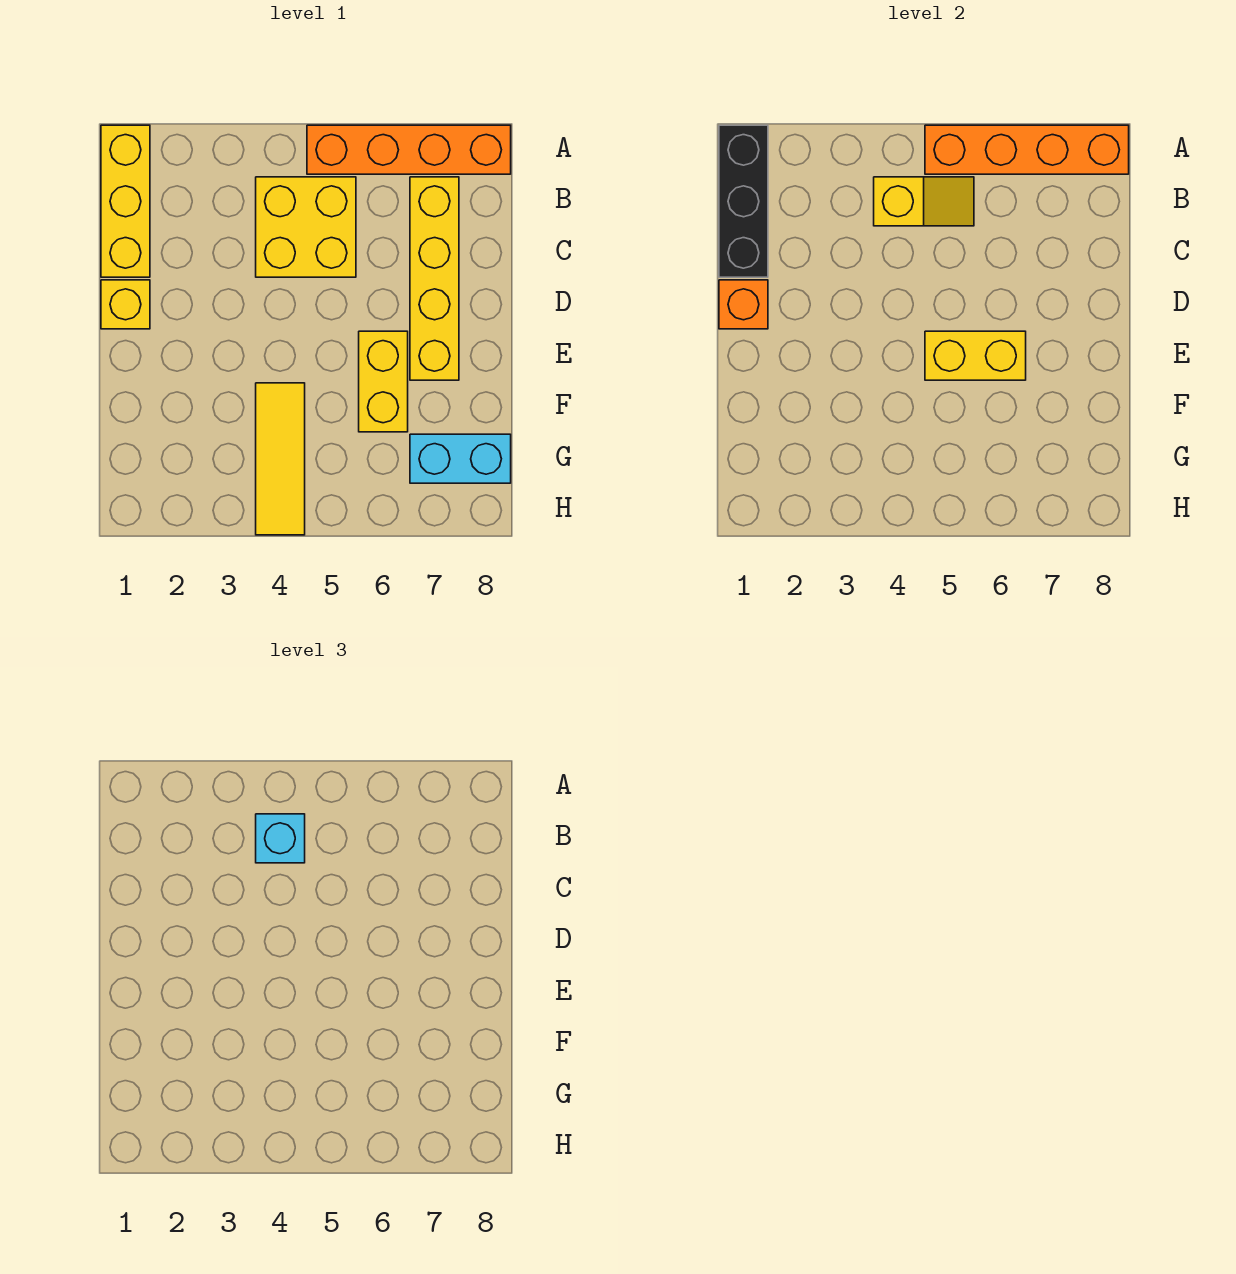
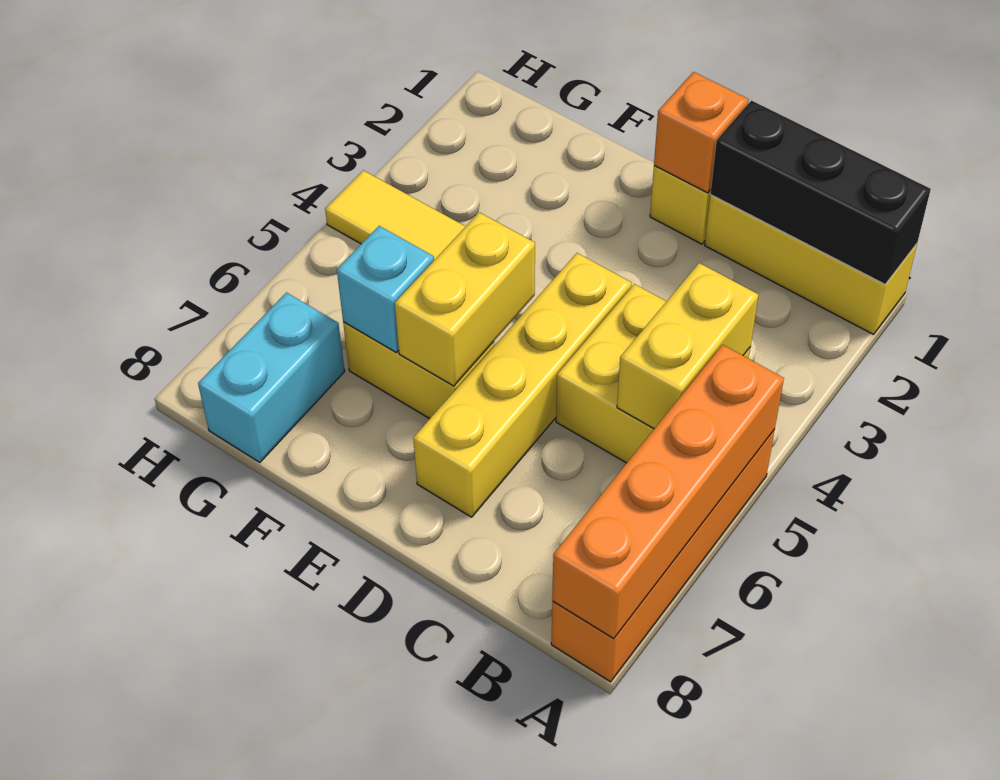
yellow slope B4:B5 level 2 top 4 -> yellow brick B4:B5 level 2
cyan brick B4 level 3 -> cyan brick F6 level 2
yellow brick B7:E7 level 1 -> yellow brick D4:D7 level 1

